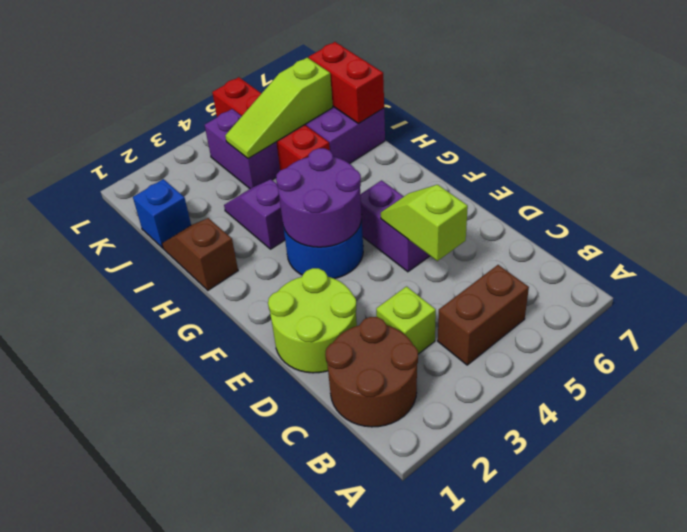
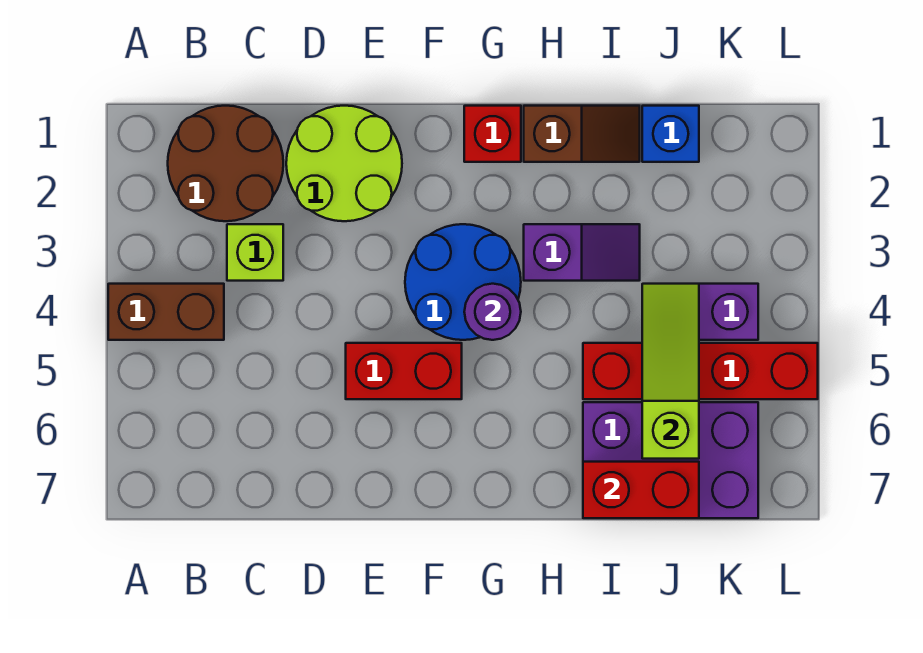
brown brick B4:B5 level 1 -> brown brick A4:B4 level 1
lime slope D5:E5 level 2 top D -> none
purple brick E5:F5 level 1 -> red brick E5:F5 level 1
purple round brick F3:G4 level 2 -> purple round brick G4 level 2
none -> red brick G1 level 1

